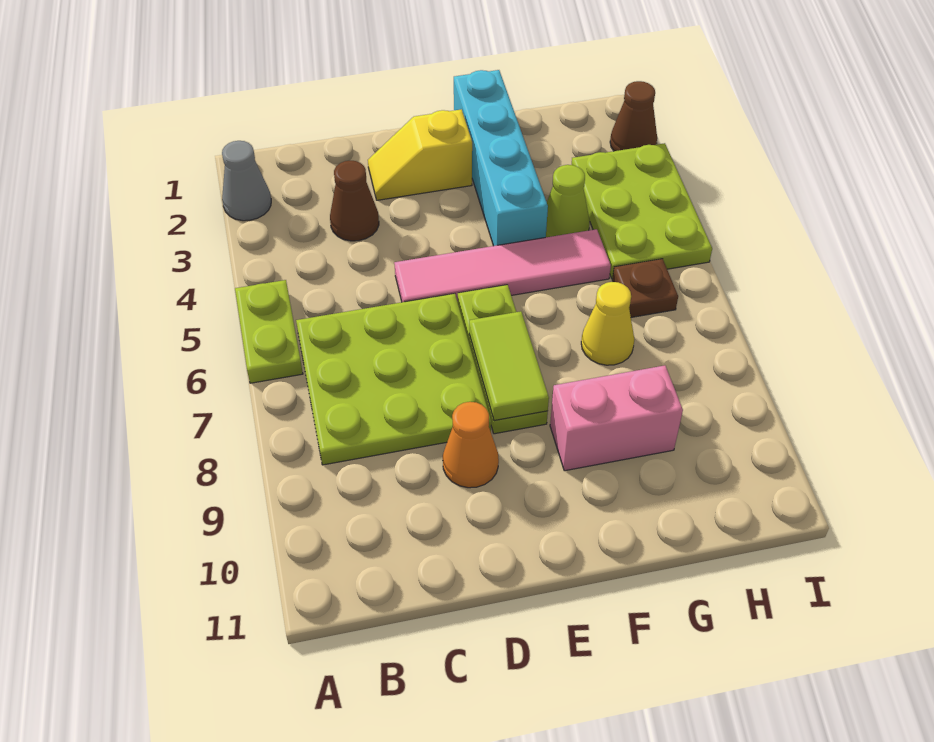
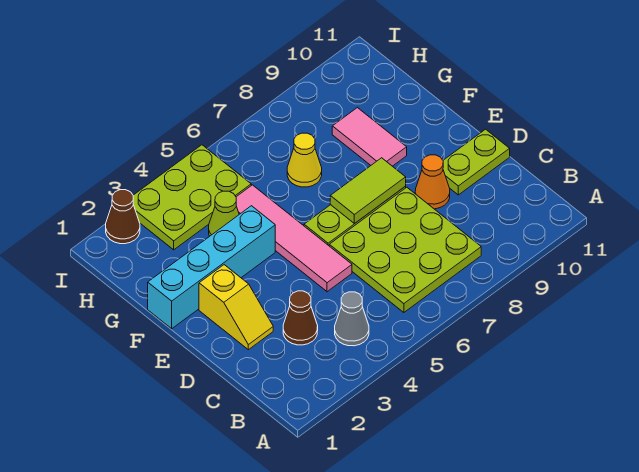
grey cone A2 level 1 -> grey cone B4 level 1
lime plate A5:A6 level 1 -> lime plate D10:D11 level 1
pink brick F9:G9 level 1 -> pink tile F9:G9 level 1
brown plate H6 level 1 -> none

